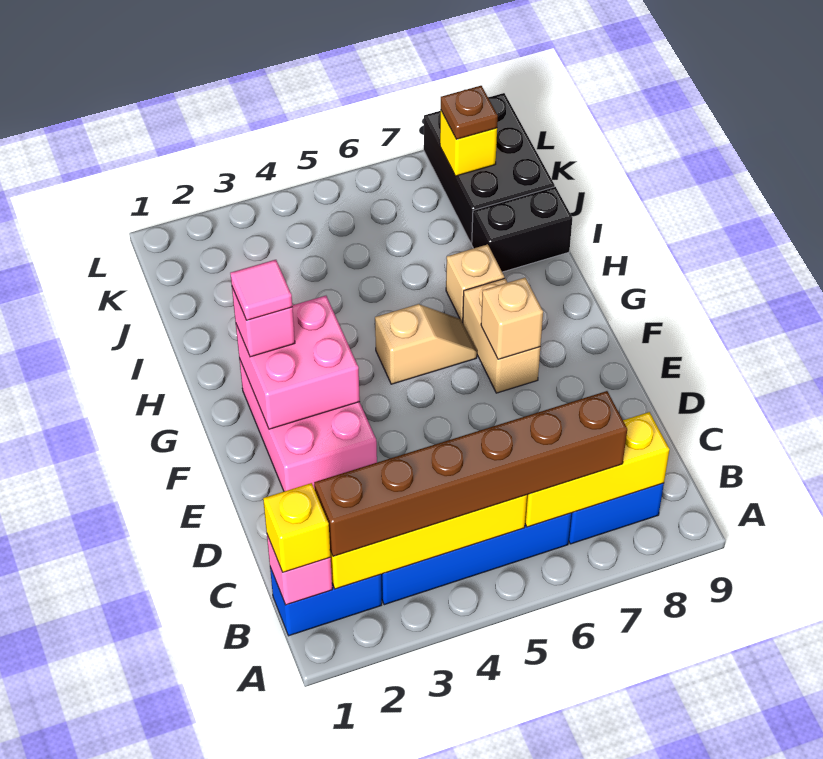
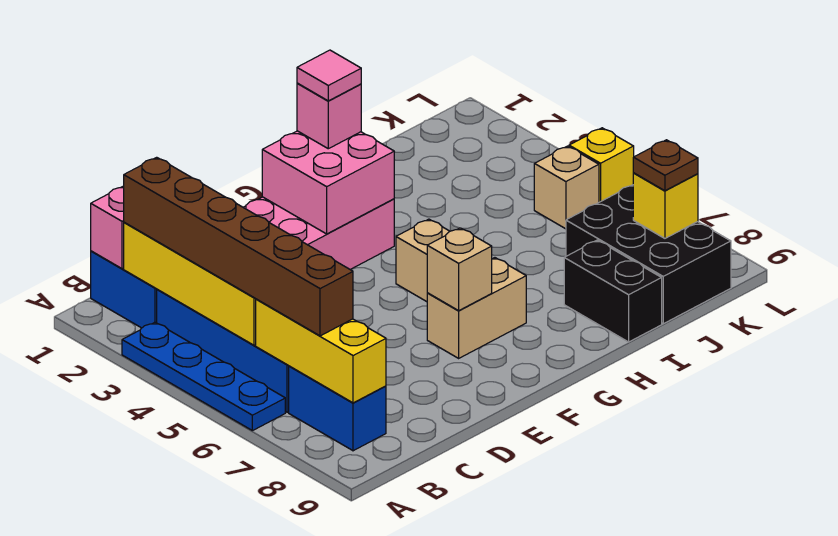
none -> blue plate A3:A6 level 1
yellow brick B1 level 3 -> yellow brick L5 level 1
tan brick H7 level 1 -> tan brick K5 level 1
black brick J8:L9 level 1 -> black brick J7:K9 level 1

